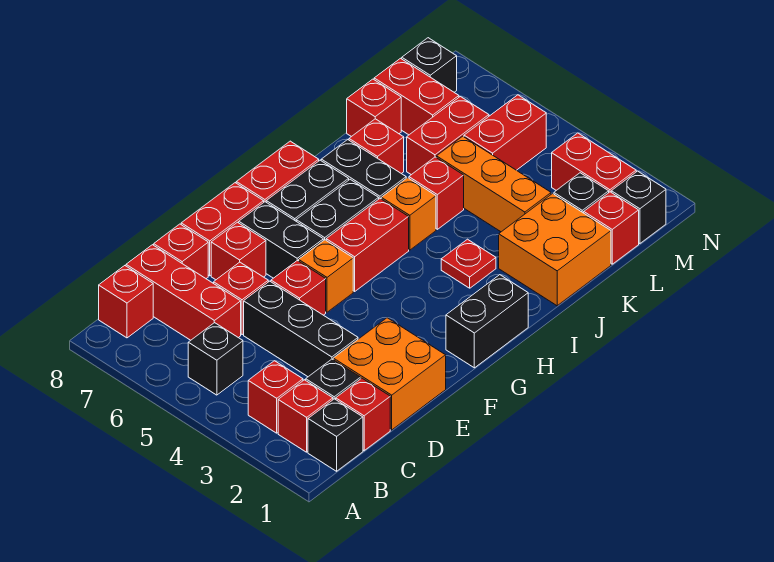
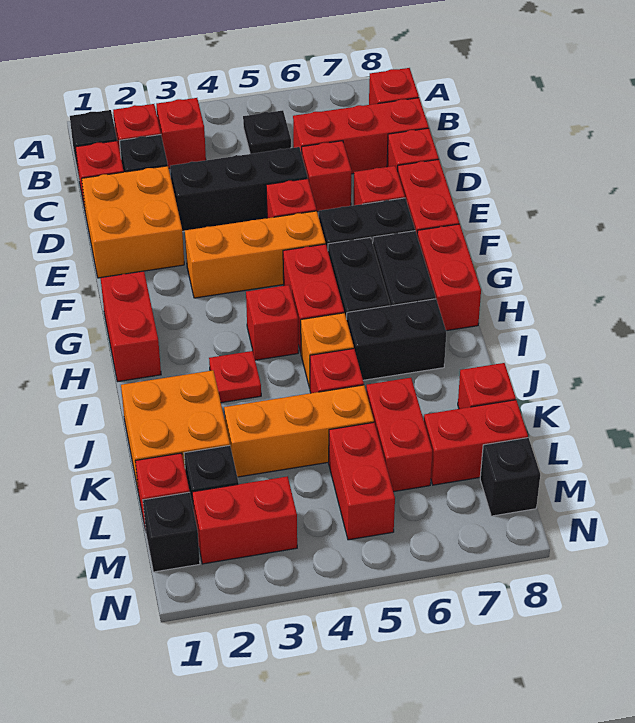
black brick B5 level 1 -> black plate B5 level 1
orange brick F5 level 1 -> orange brick F3:F5 level 1
black brick G1:H1 level 1 -> red brick G1:H1 level 1
red brick J7 level 1 -> red brick H4 level 1

